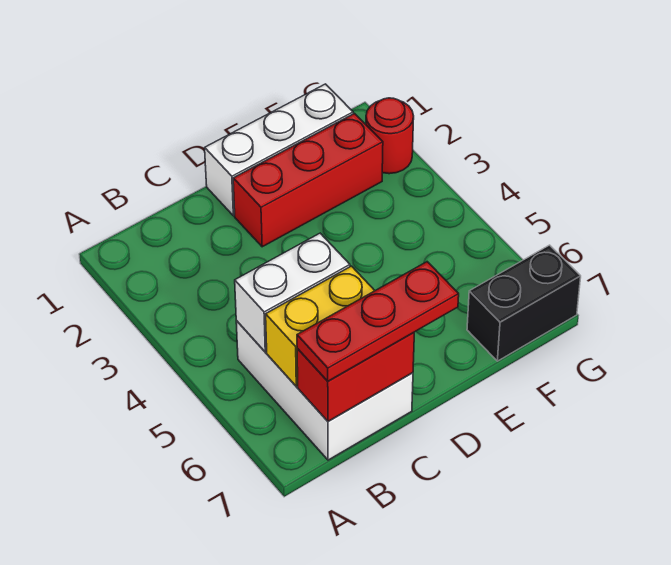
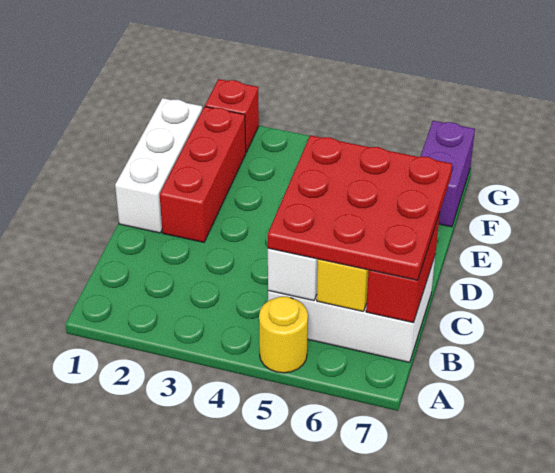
none -> yellow round brick A5 level 1
red plate B7:D7 level 3 -> red plate B5:D7 level 3
black brick F7:G7 level 1 -> purple brick F7:G7 level 1
red round brick G2 level 1 -> red brick G2 level 1

